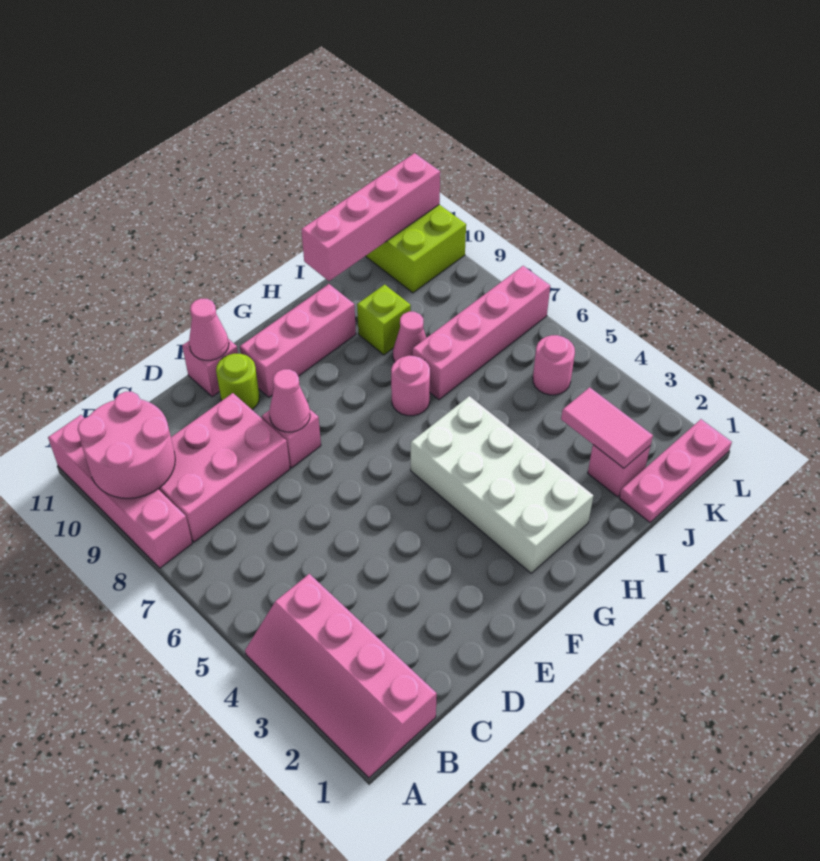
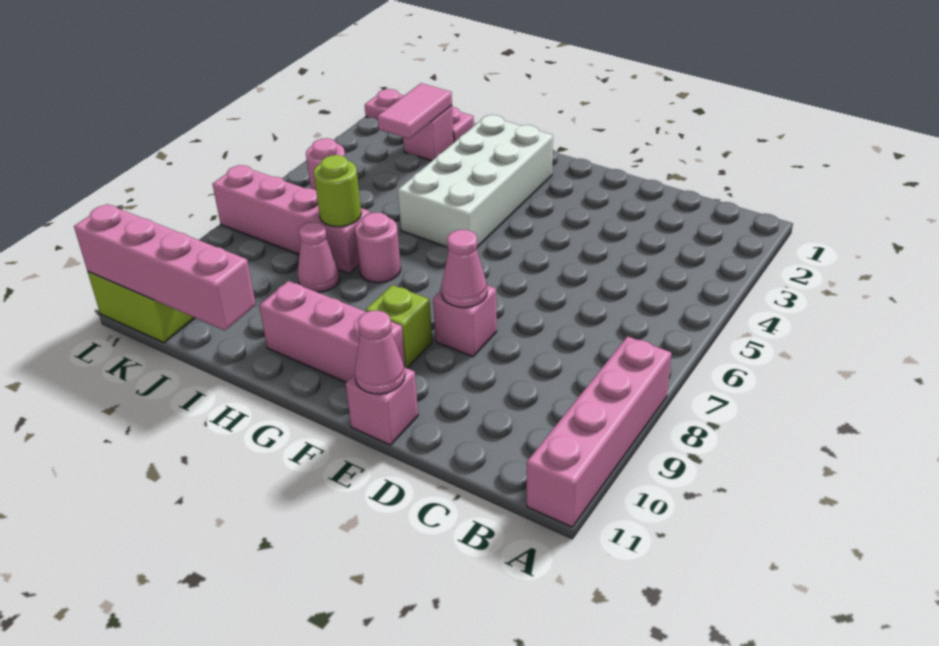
pink slope A1:B4 level 1 top B -> none
pink round brick A9:B10 level 2 -> none
pink brick B8:D9 level 1 -> none
lime round brick E10 level 1 -> lime round brick I7 level 2
lime brick I9 level 1 -> lime brick F9 level 1

